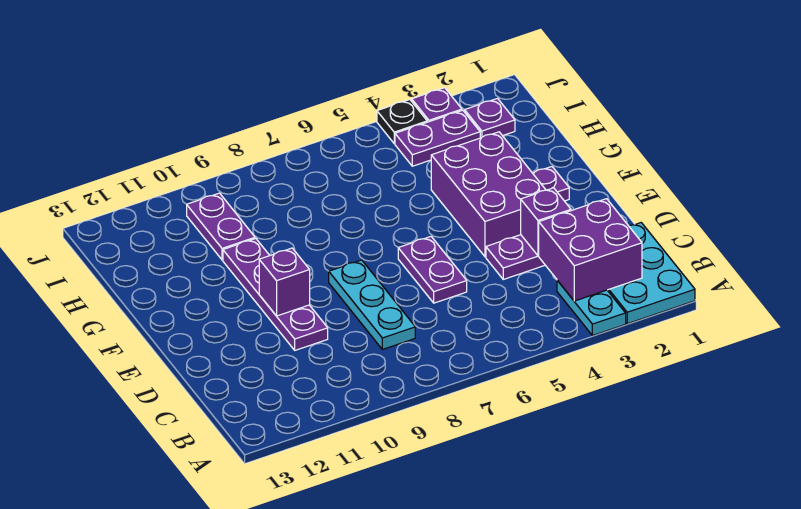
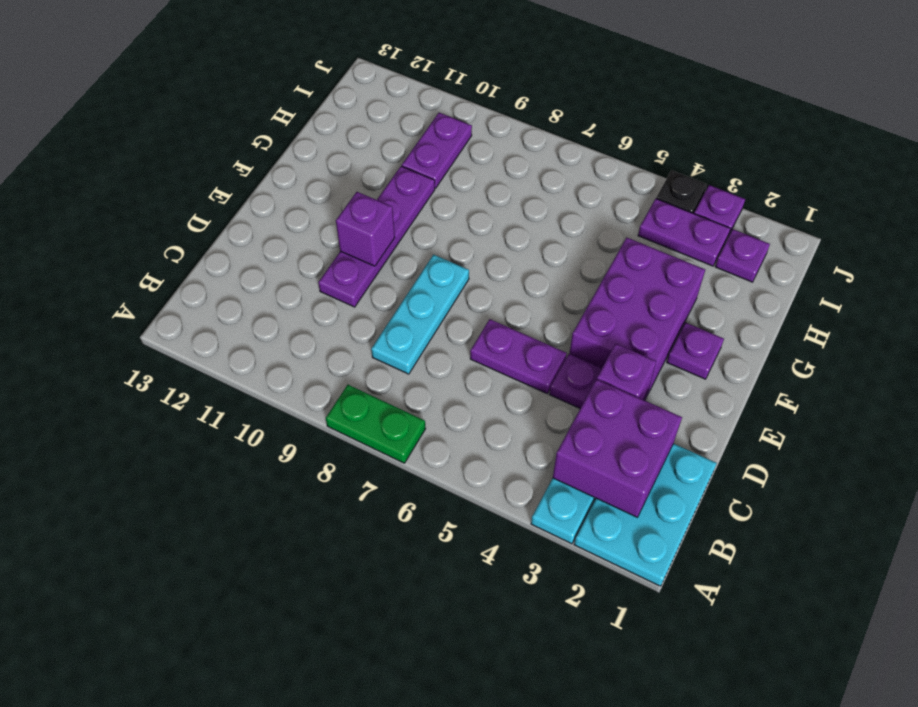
none -> green plate A7:A8 level 1
purple plate D6:E6 level 1 -> purple plate D5:D6 level 1

